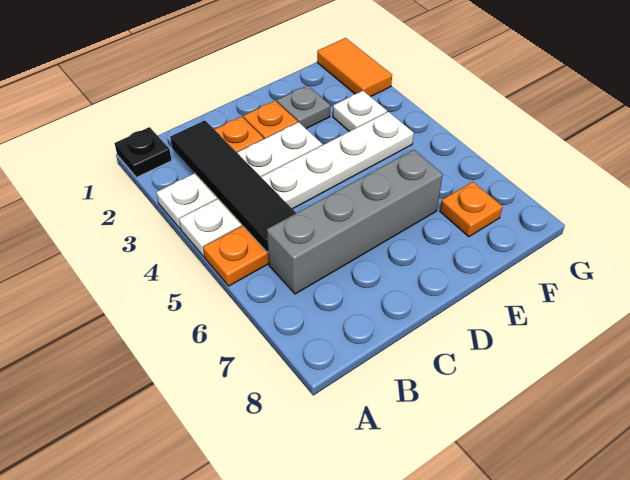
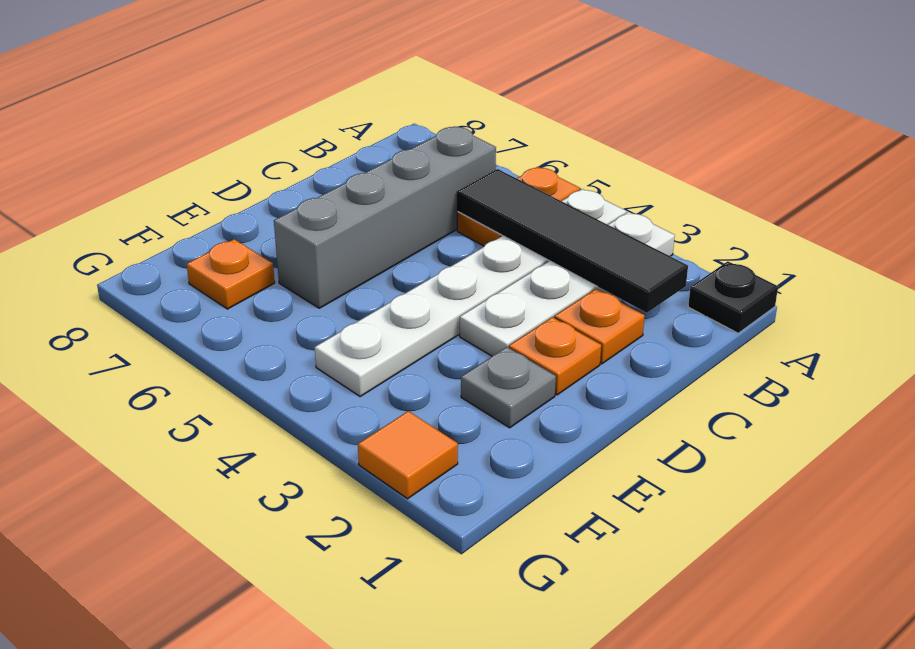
white plate F3 level 1 -> none
orange tile G1:G2 level 1 -> orange tile G2 level 1

